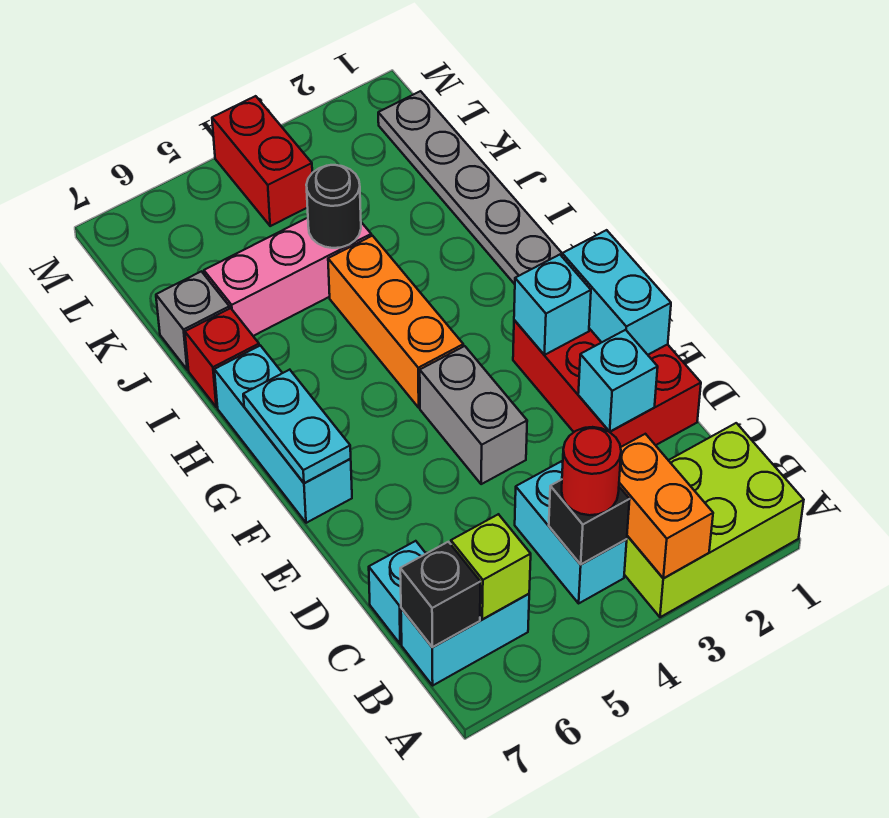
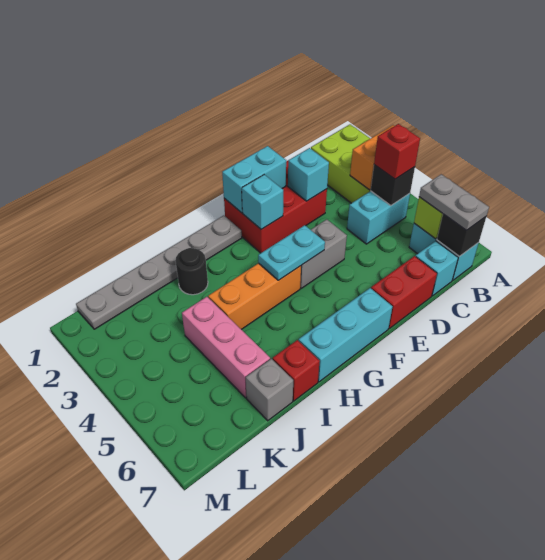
red round brick B4 level 3 -> red brick B4 level 3
none -> grey plate B6:B7 level 3
cyan plate F7:G7 level 2 -> cyan plate F4:G4 level 2
black round brick J4 level 2 -> black round brick I2 level 1
red brick L4:M4 level 1 -> red brick D7:E7 level 1

